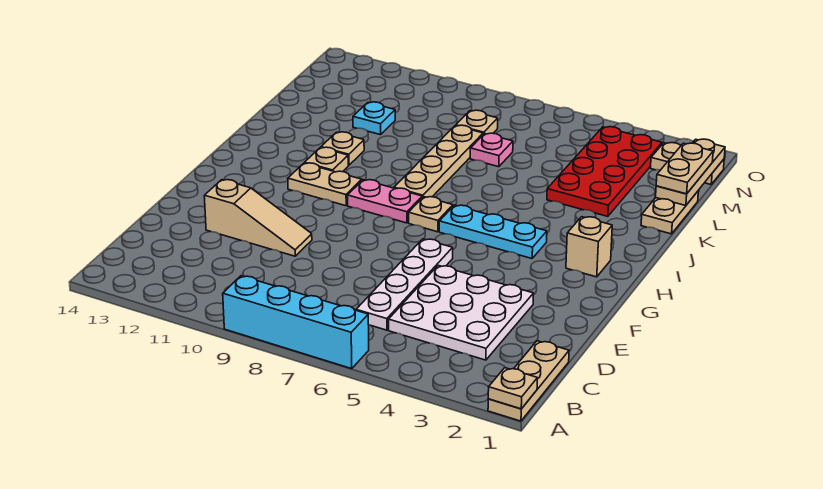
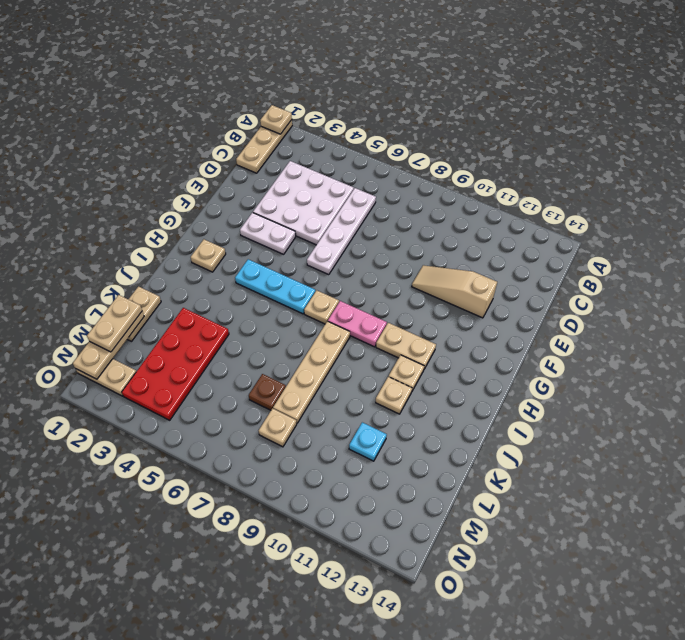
cyan brick A6:A9 level 1 -> none
none -> white plate F3:F4 level 1
tan brick H2 level 1 -> tan plate H2 level 1
pink plate L7 level 1 -> brown plate L7 level 1

